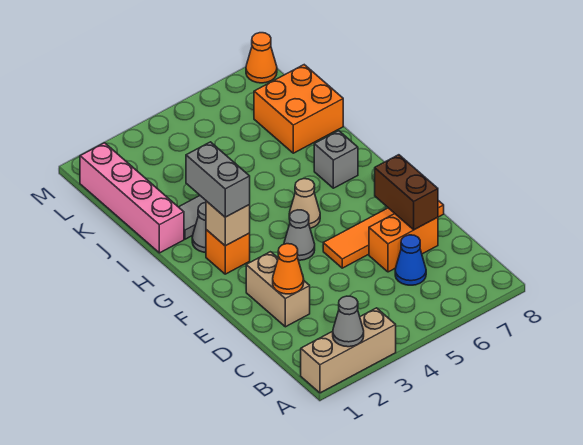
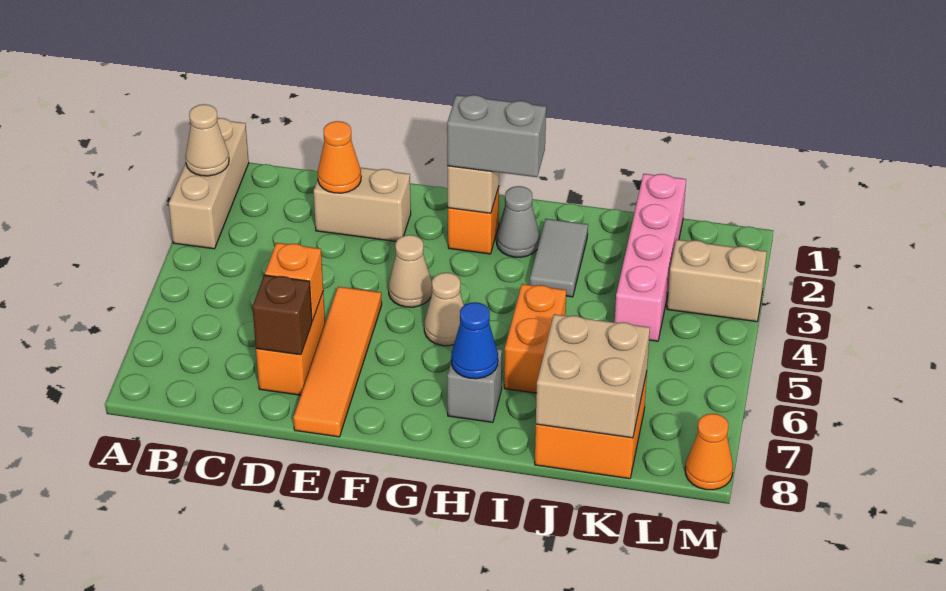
grey cone A2 level 2 -> tan cone A2 level 2
blue cone C6 level 1 -> blue cone H7 level 2
none -> orange brick D6 level 2
brown brick D7:E7 level 2 -> brown brick D7 level 2
grey cone F4 level 1 -> tan cone F4 level 1
pink brick I1:L1 level 1 -> pink brick K1:K4 level 1
none -> orange brick I5:I6 level 1
none -> tan brick J7:K8 level 2
none -> tan brick L3:M3 level 1

